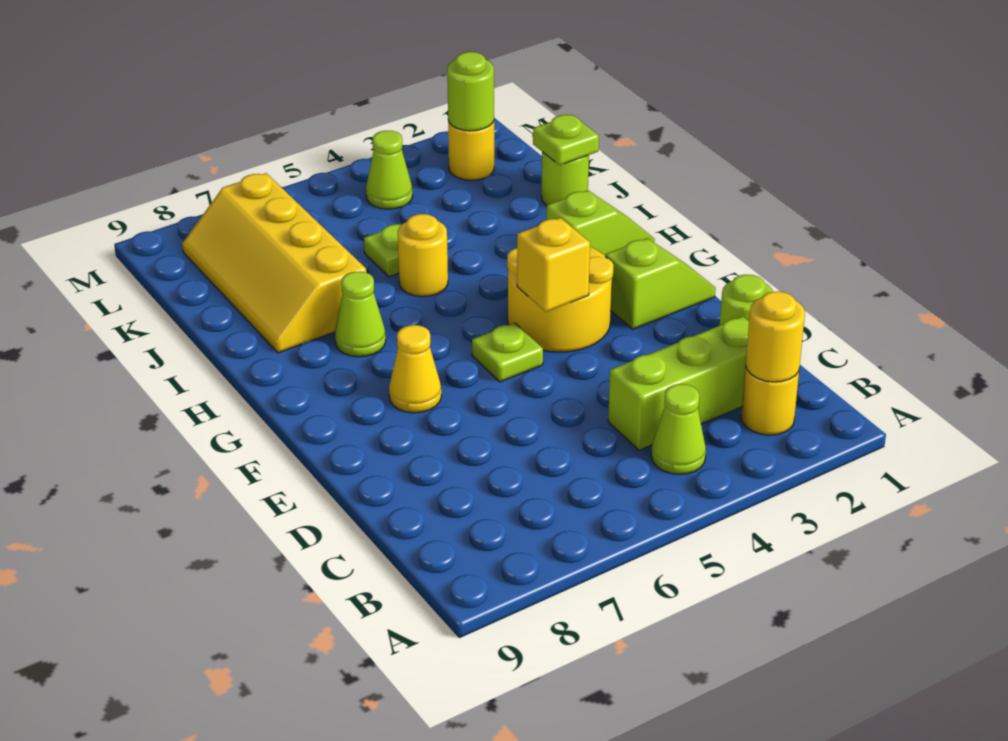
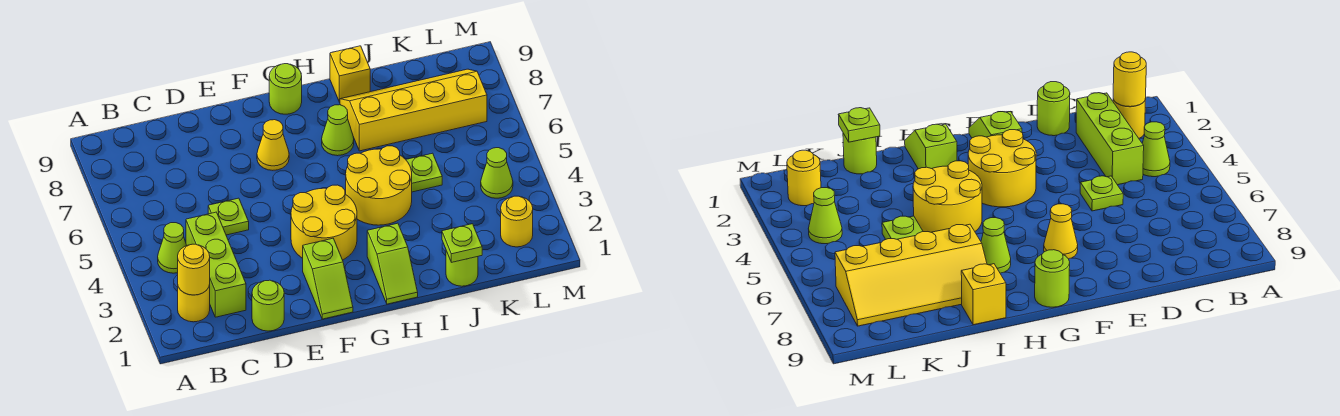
yellow brick F4 level 2 -> yellow brick I9 level 1
lime plate F5 level 1 -> lime plate D5 level 1
yellow round brick I5 level 1 -> yellow round brick H4:I5 level 1
lime round brick L2 level 2 -> lime round brick G9 level 1

